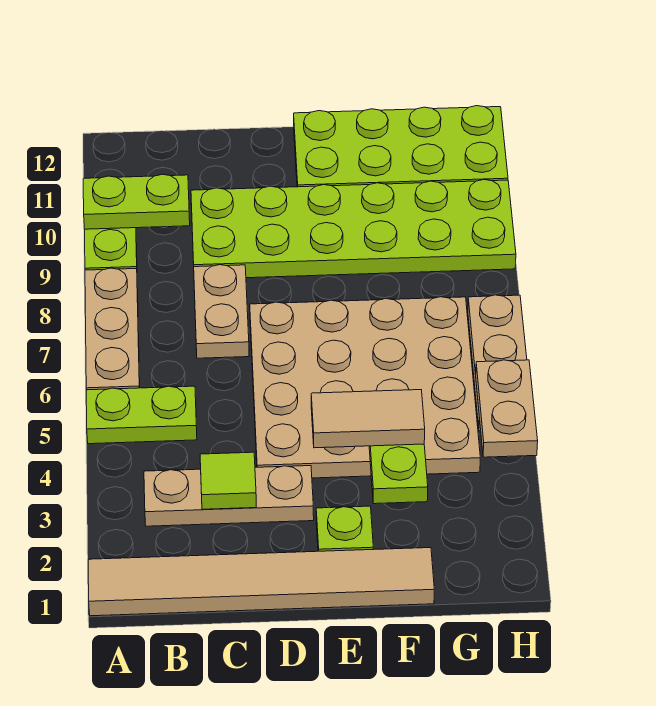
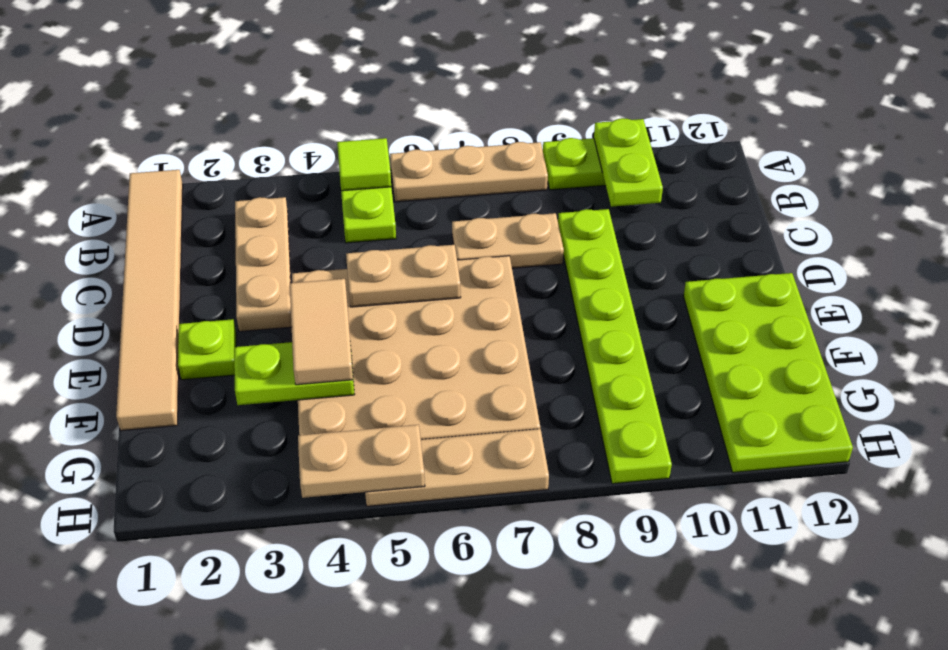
lime tile C3 level 2 -> lime tile A5 level 2
lime plate C9:H10 level 1 -> lime plate C9:H9 level 1
none -> tan plate D5:D6 level 2

